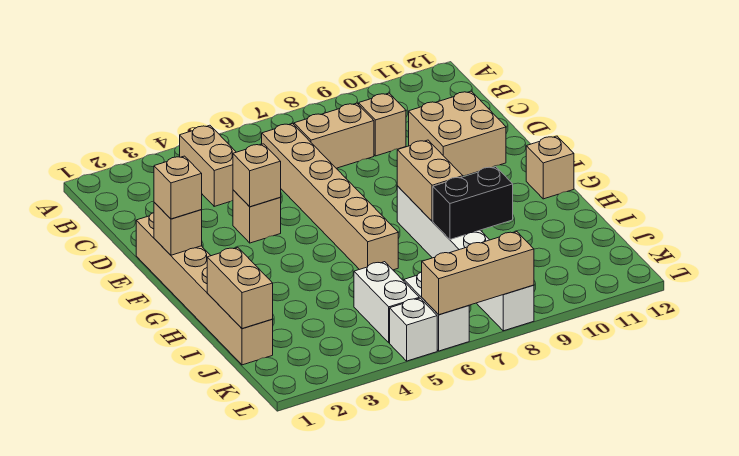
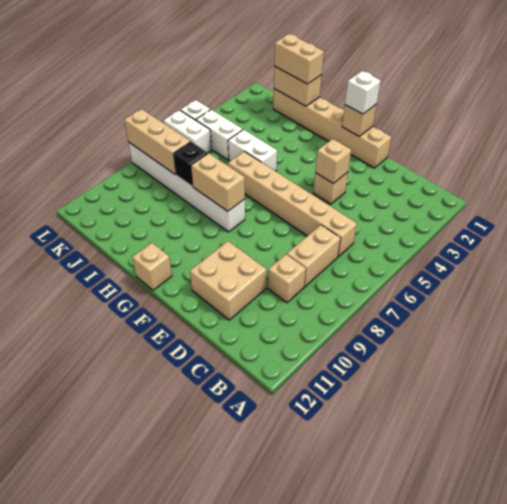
tan brick B4:C4 level 1 -> tan brick I1:J1 level 3
tan brick F1 level 3 -> white brick F1 level 3
none -> white brick H5:I5 level 1
black brick I8:I9 level 2 -> black brick I8 level 2
tan brick L6:L8 level 2 -> tan brick J8:L8 level 2

